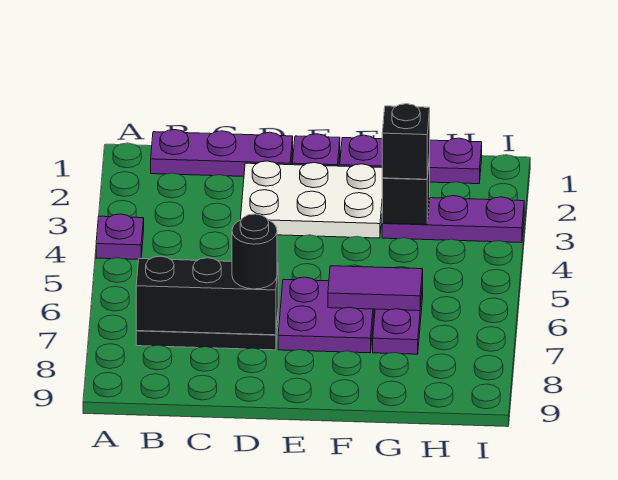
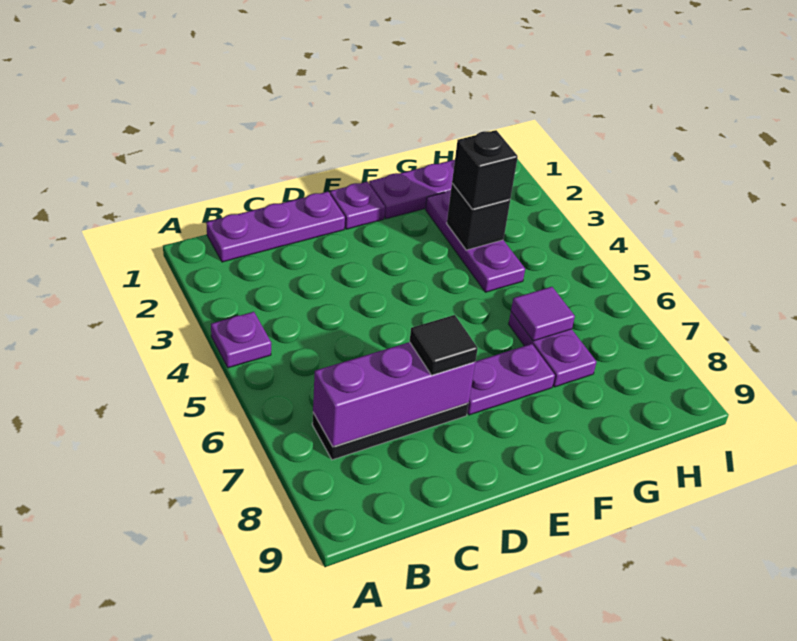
black brick B7:D7 level 2 -> purple brick B7:D7 level 2
white plate D2:F3 level 1 -> none
black round brick D7 level 3 -> black tile D7 level 3
purple plate E6:F7 level 1 -> purple plate E7:F7 level 1
purple tile F6:G6 level 2 -> purple tile G6 level 2
purple plate G3:I3 level 1 -> purple plate G2:G4 level 1

